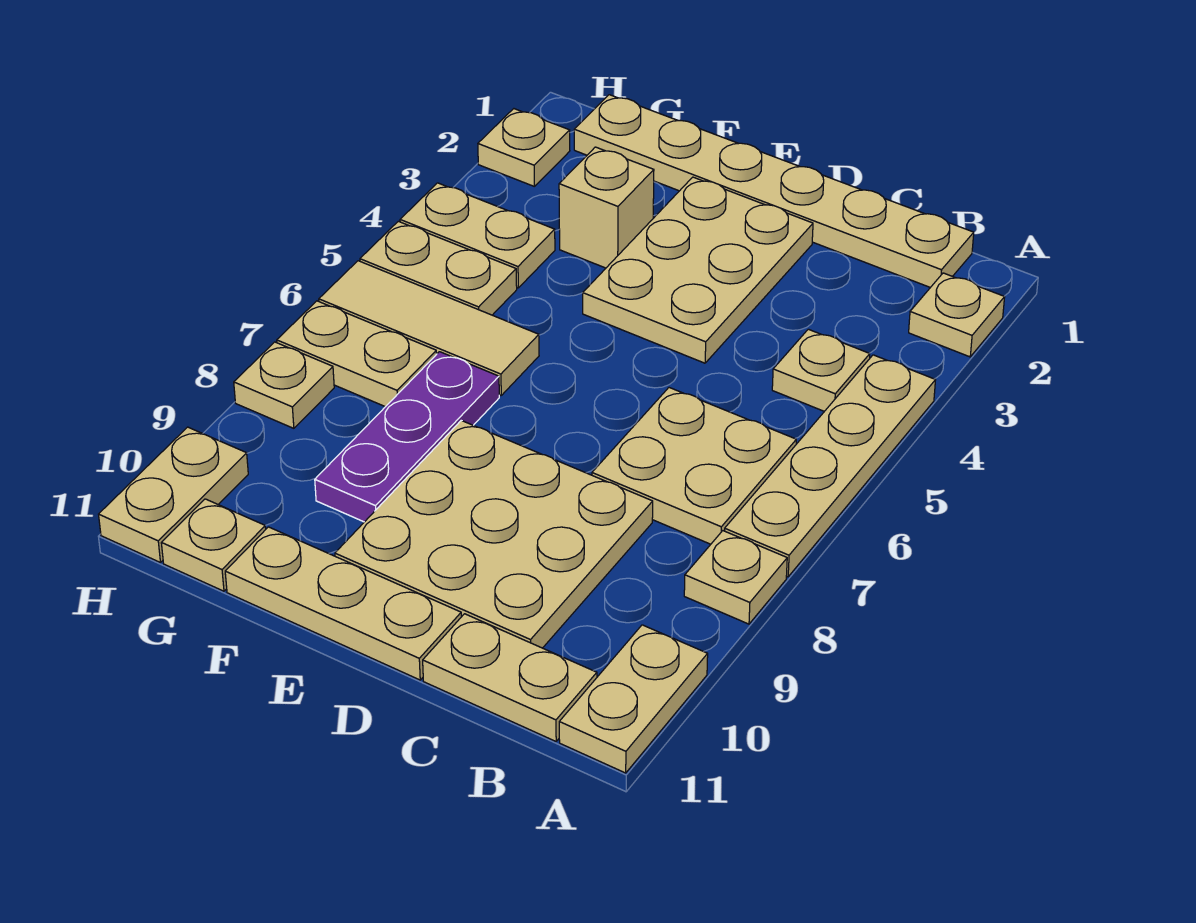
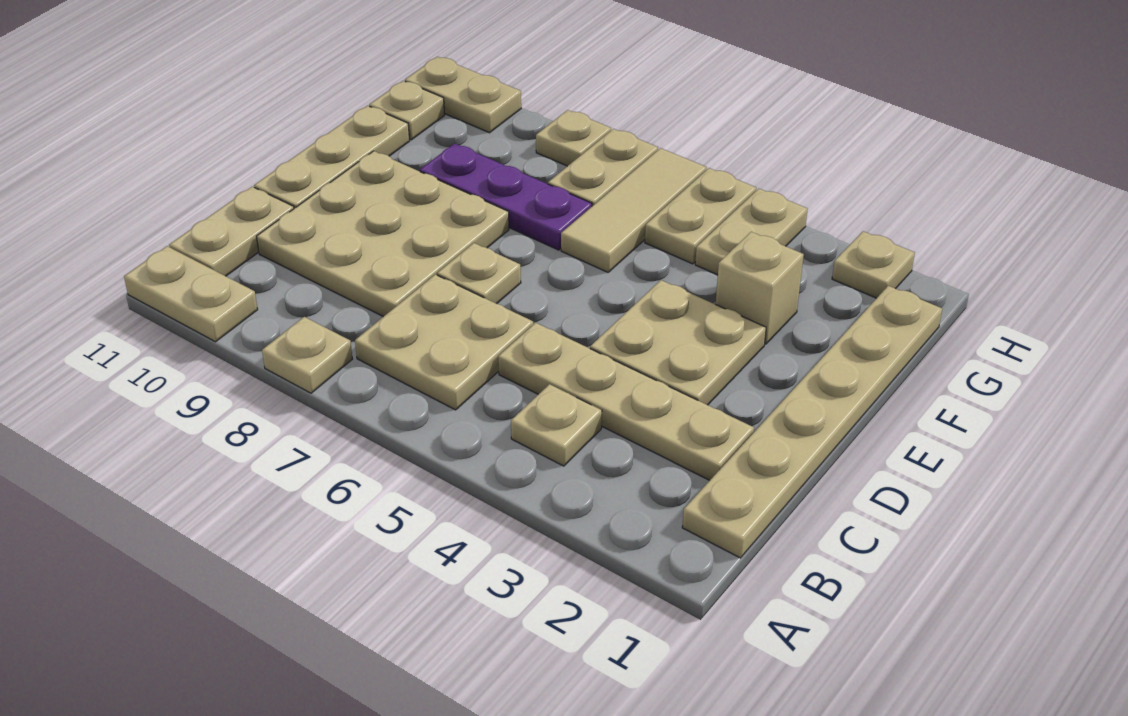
tan plate A2 level 1 -> tan plate D7 level 1
tan plate A4:A7 level 1 -> tan plate C2:C5 level 1
tan plate D2:E4 level 1 -> tan plate D3:E4 level 1

